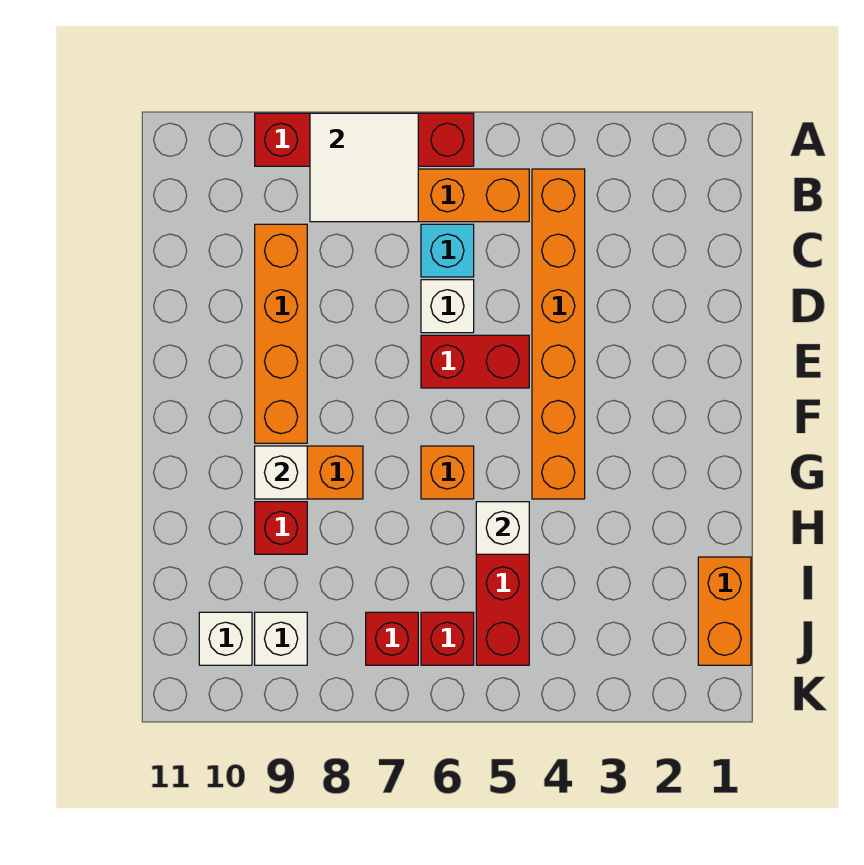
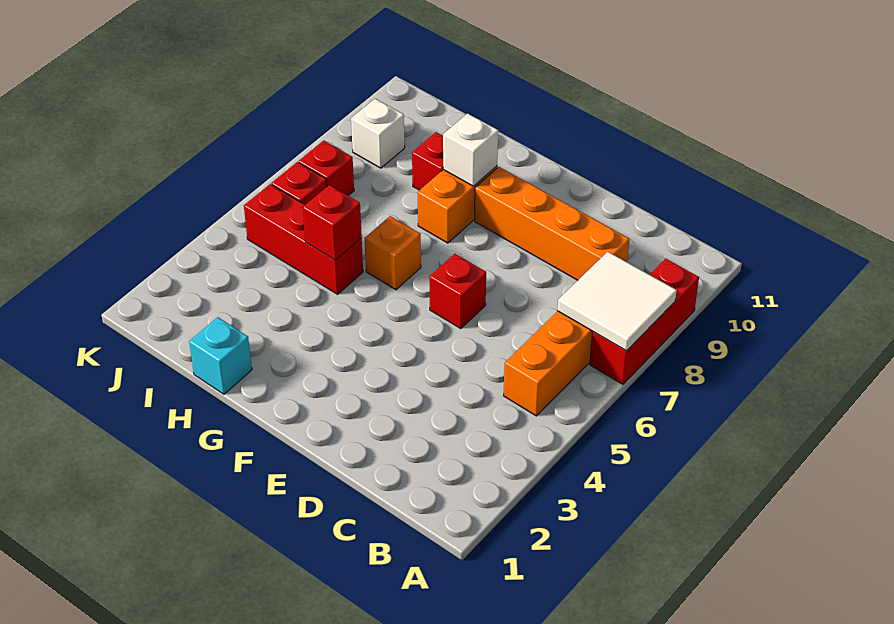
red brick A6:A9 level 1 -> red brick A7:A9 level 1
orange brick B4:G4 level 1 -> none
cyan brick C6 level 1 -> cyan brick H1 level 1
white brick D6 level 1 -> none
red brick E5:E6 level 1 -> red brick E6 level 1
white brick H5 level 2 -> red brick H5 level 2
orange brick I1:J1 level 1 -> none
white brick J10 level 1 -> none

